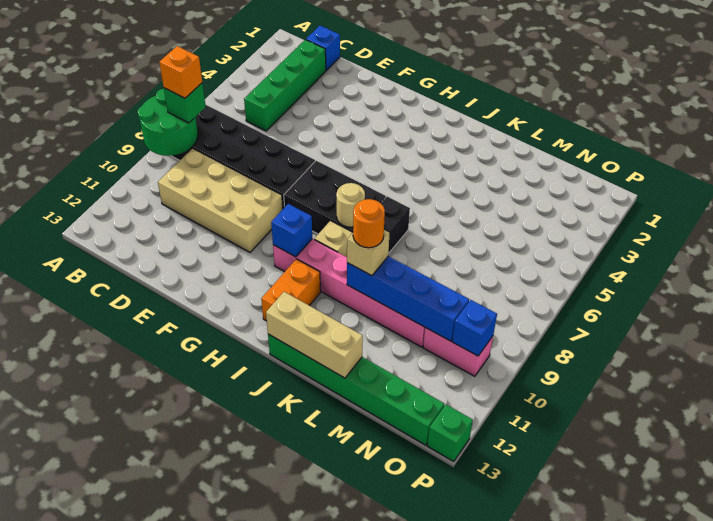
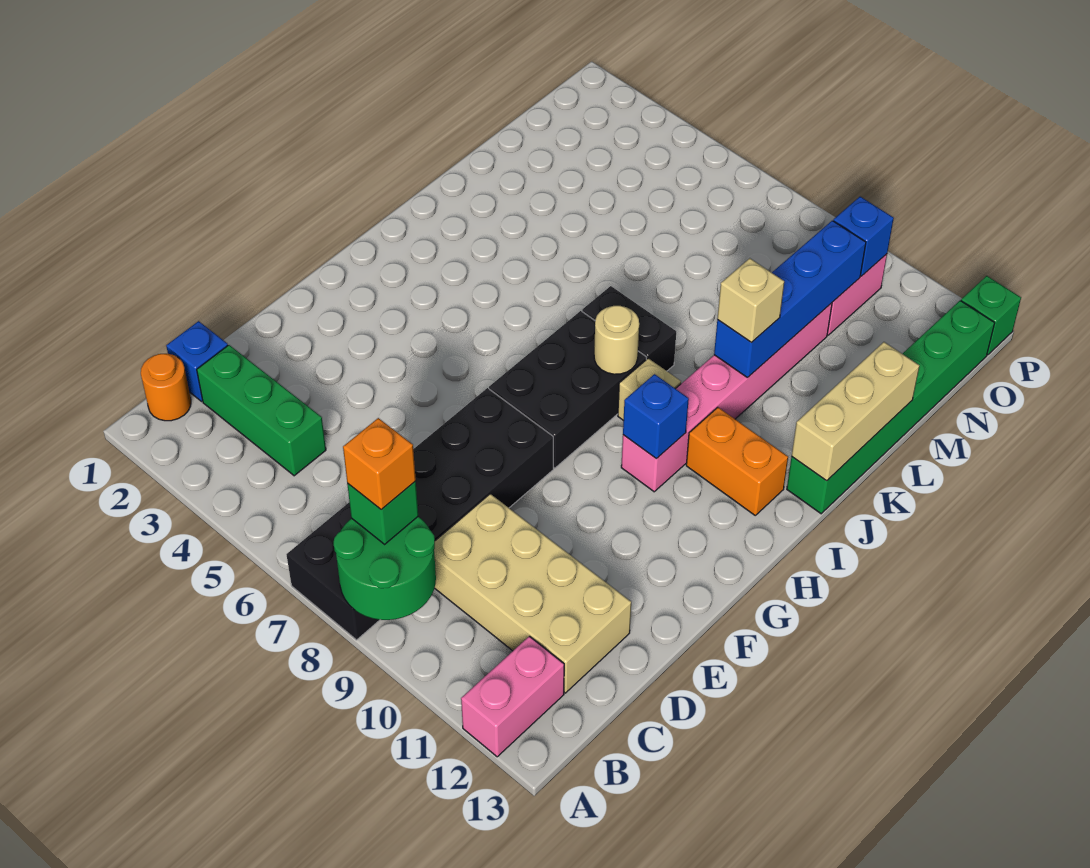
none -> pink brick A12:B12 level 1
green brick C2:C5 level 1 -> green brick C2:C4 level 1
tan brick C9:F10 level 1 -> tan brick C9:D12 level 1
orange round brick K10 level 4 -> orange round brick B1 level 1

